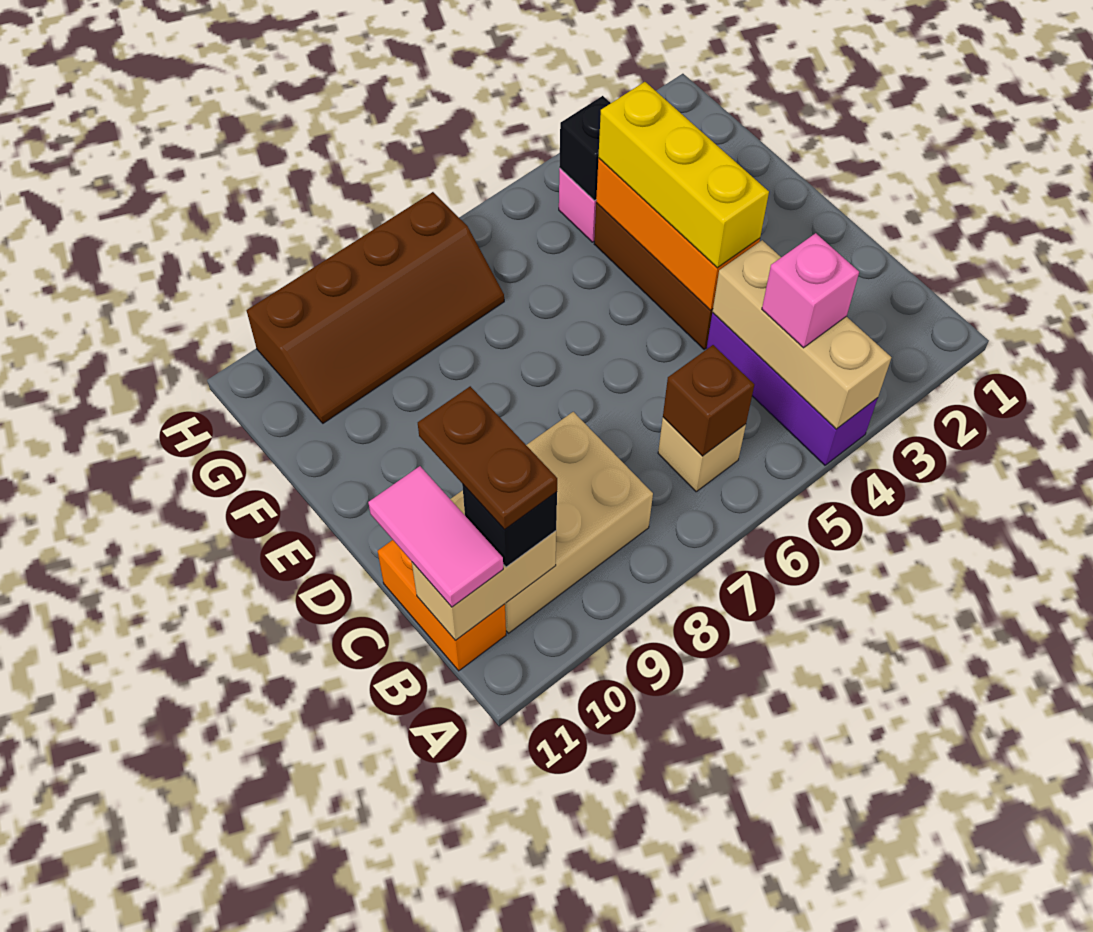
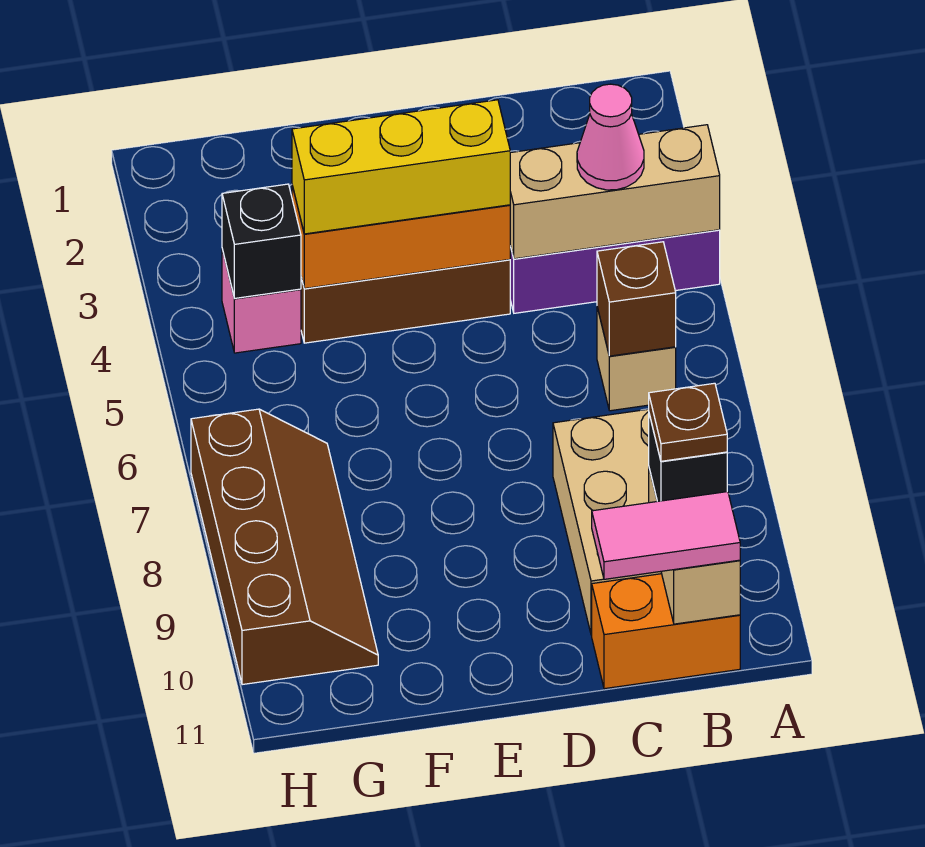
pink brick B4 level 3 -> pink cone B4 level 3
brown plate B10:C10 level 4 -> brown plate B10 level 4

